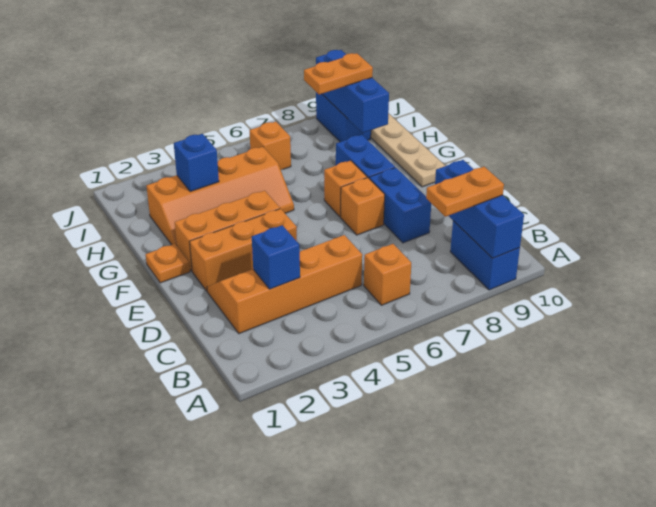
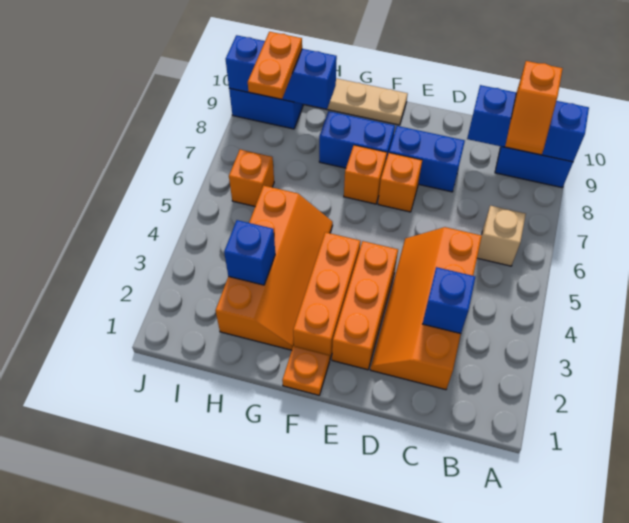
orange brick B6 level 1 -> tan brick B6 level 1
orange plate B8:B9 level 3 -> orange slope B8:B9 level 3 top 9

